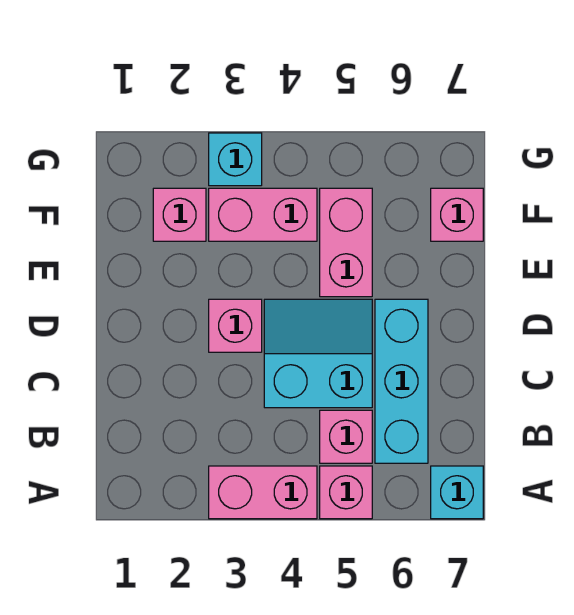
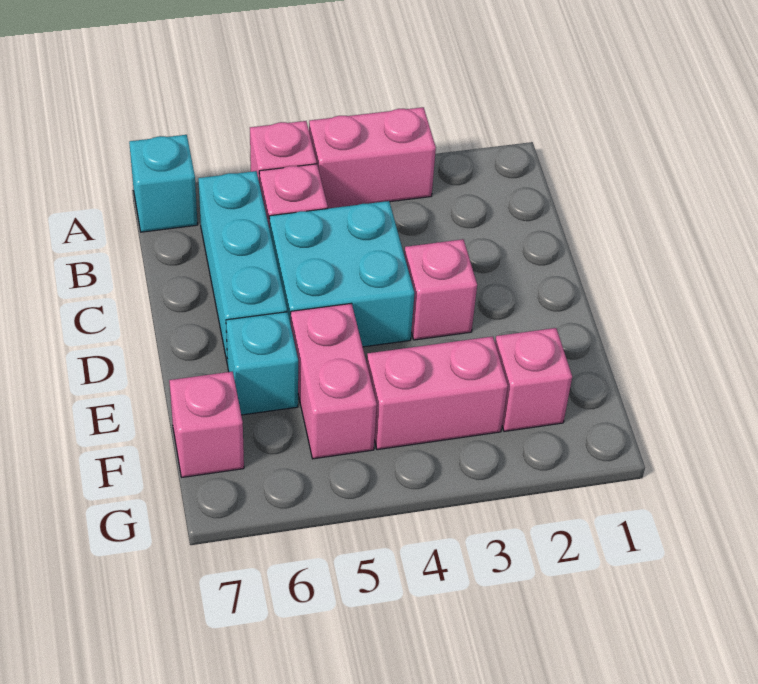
cyan slope C4:D5 level 1 top C -> cyan brick C4:D5 level 1
cyan brick G3 level 1 -> cyan brick E6 level 1

